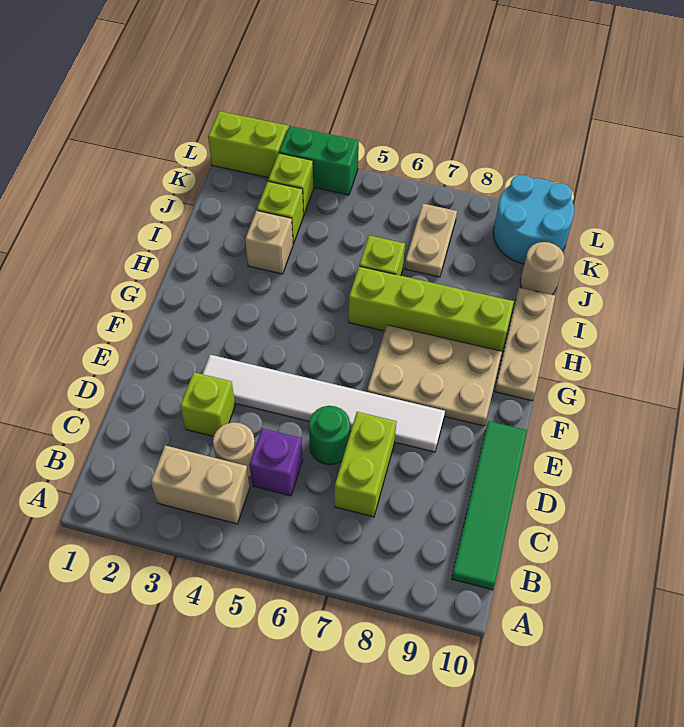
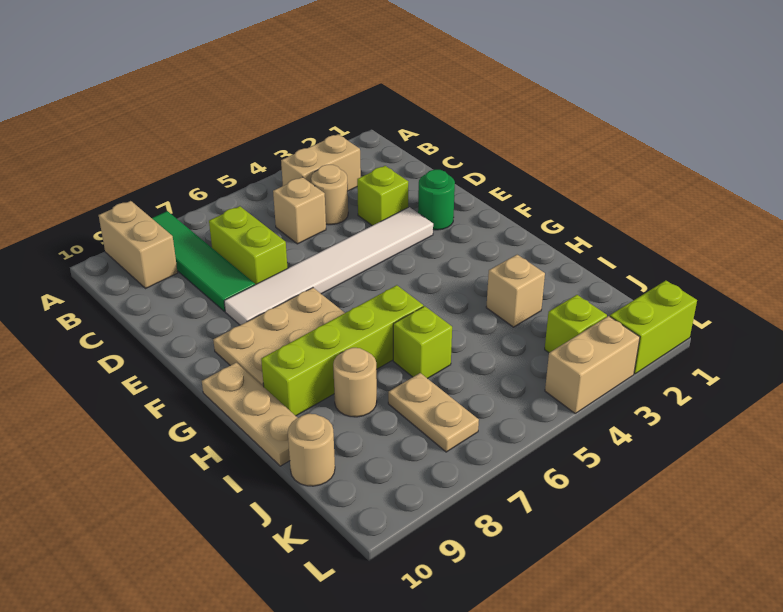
none -> tan brick A9:B9 level 1
green tile B10:E10 level 1 -> green tile A8:D8 level 1
purple brick C5 level 1 -> tan brick C5 level 1
green round brick D6 level 1 -> green round brick E2 level 1
none -> tan round brick I8 level 1
lime brick J3 level 1 -> none
cyan round brick K9:L10 level 1 -> none
green brick L3:L4 level 1 -> tan brick L3:L4 level 1

